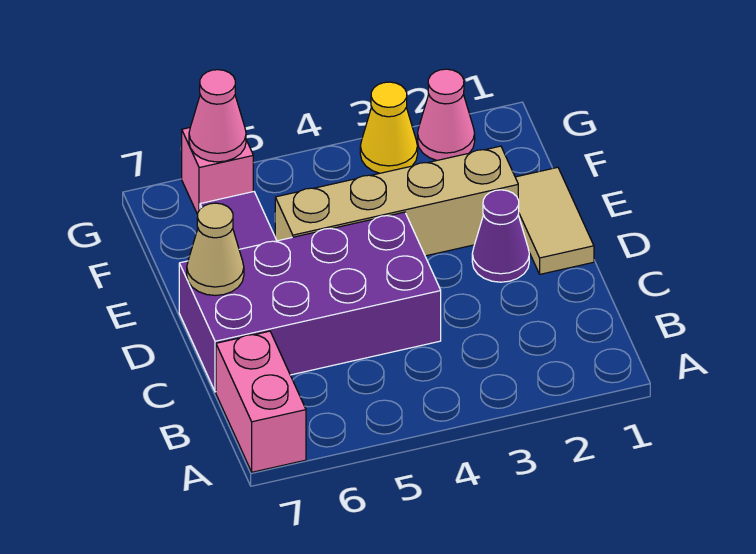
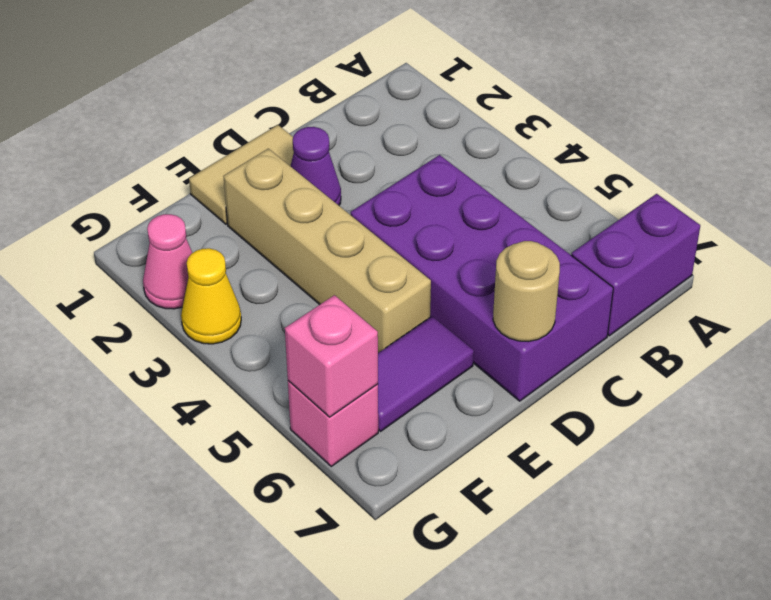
pink brick A7:B7 level 1 -> purple brick A7:B7 level 1
tan cone D7 level 2 -> tan round brick D7 level 2
pink cone G6 level 2 -> pink brick G6 level 2

